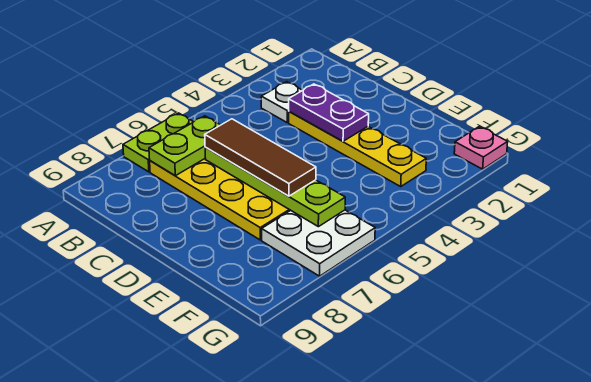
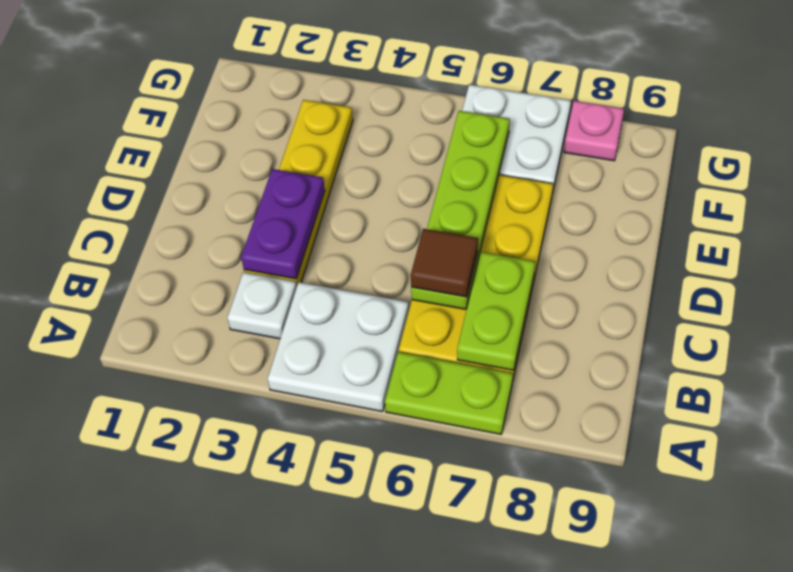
none -> white plate A4:B5 level 1
lime plate B6:B7 level 2 -> lime plate B7:C7 level 2
brown tile C6:E6 level 3 -> brown tile C6 level 3
pink plate G1 level 1 -> pink plate G8 level 1

